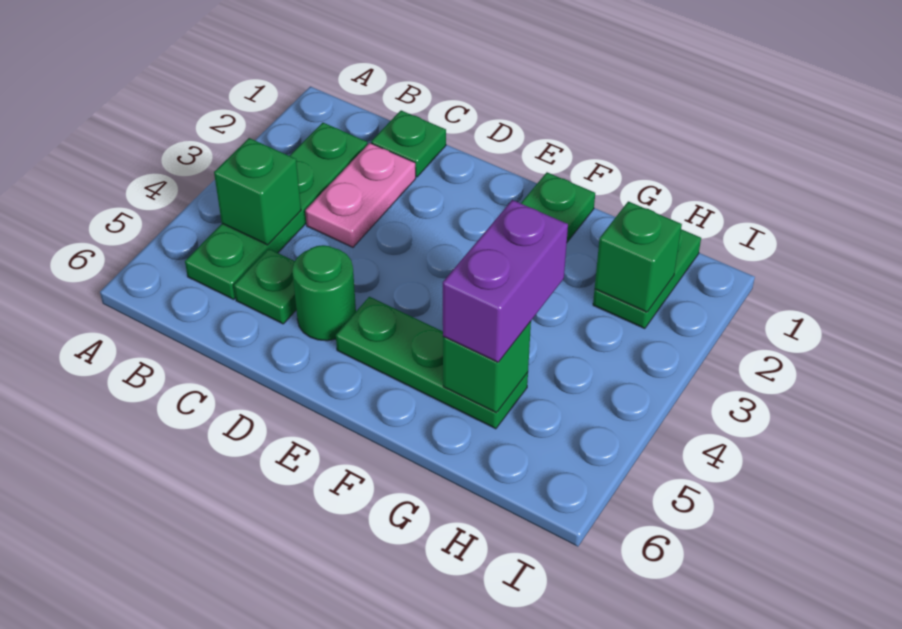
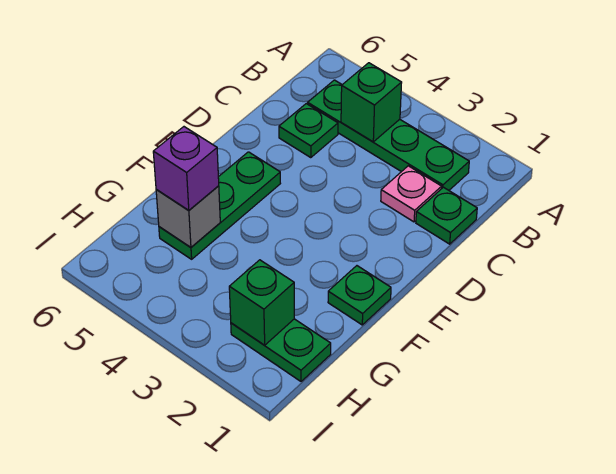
pink plate C2:C3 level 1 -> pink plate C2 level 1
green round brick D5 level 1 -> none
purple brick G4:G5 level 3 -> purple brick G5 level 3
green brick G5 level 2 -> grey brick G5 level 2

